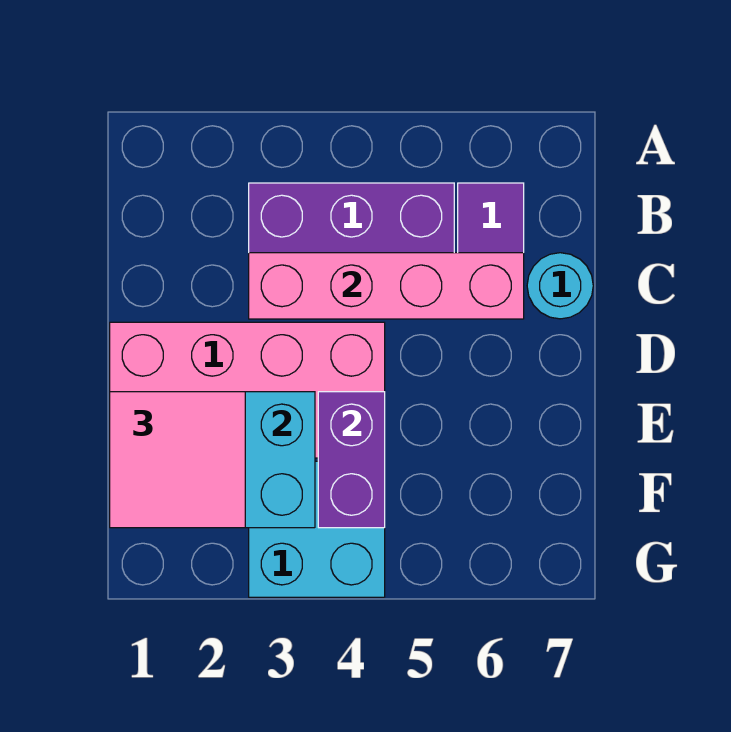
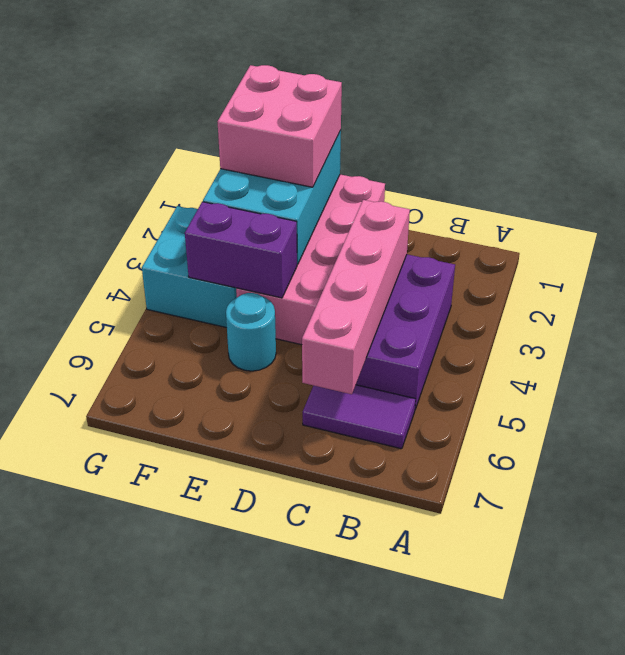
cyan round brick C7 level 1 -> cyan round brick E5 level 1
pink tile E1:F2 level 3 -> pink brick E1:F2 level 3

